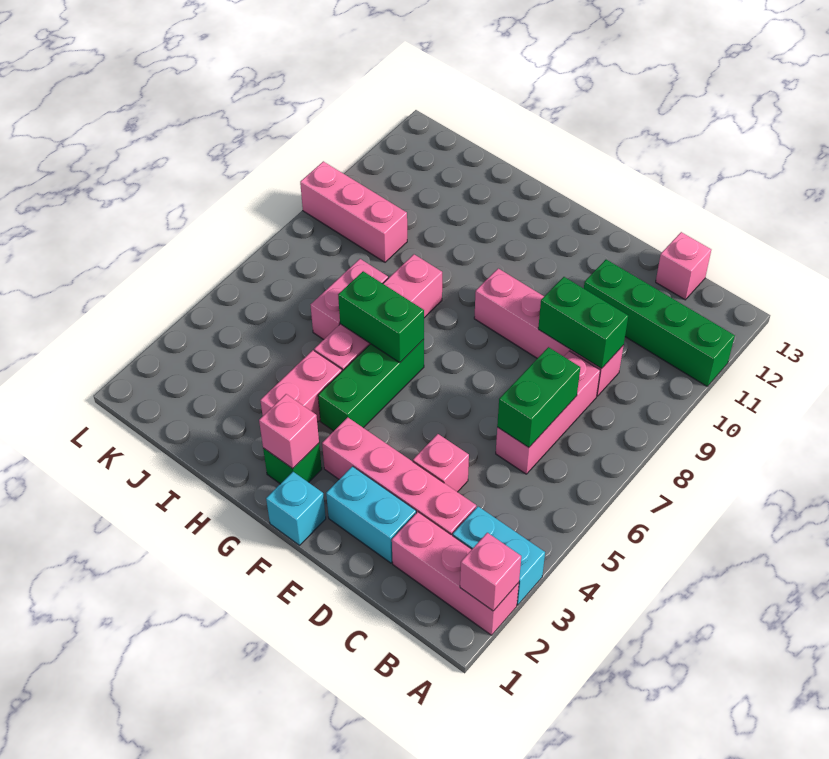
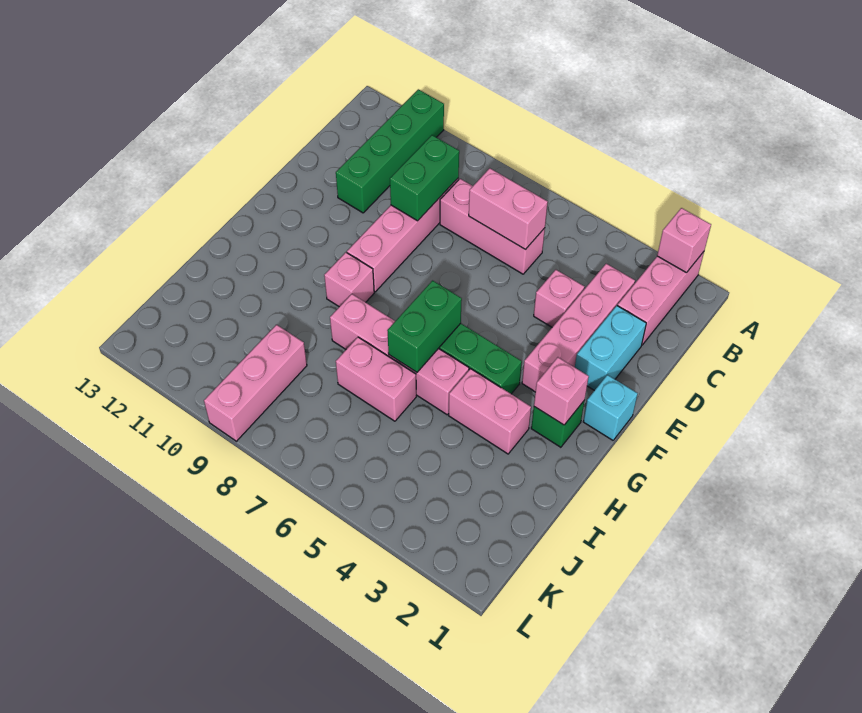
cyan brick A3:B3 level 1 -> none
green brick C6:C7 level 2 -> pink brick C6:C7 level 2
pink brick C13 level 1 -> pink brick G9 level 1

